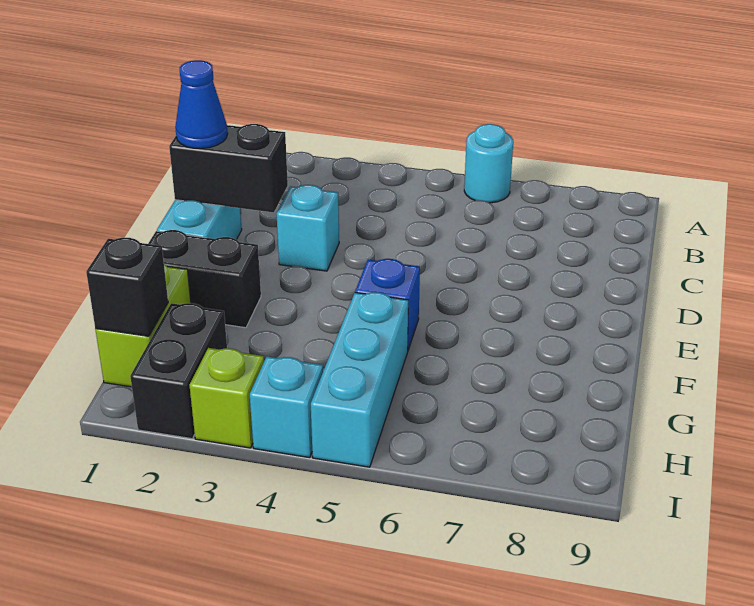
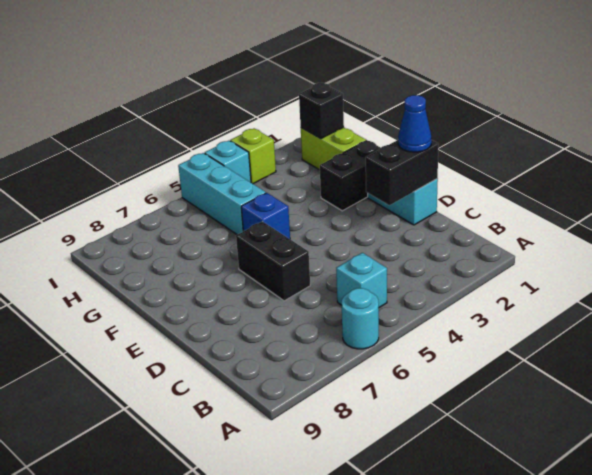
cyan brick D3 level 1 -> cyan brick B5 level 1
black brick H2:I2 level 1 -> black brick D6:E6 level 1

